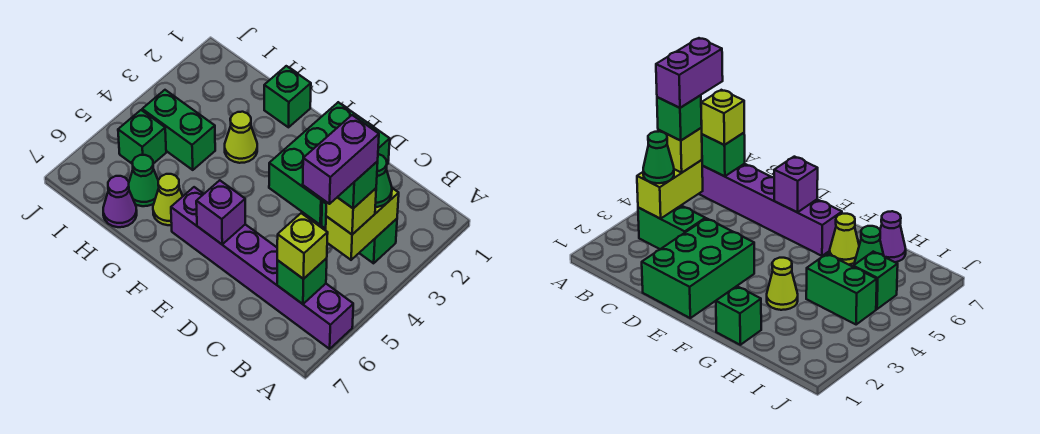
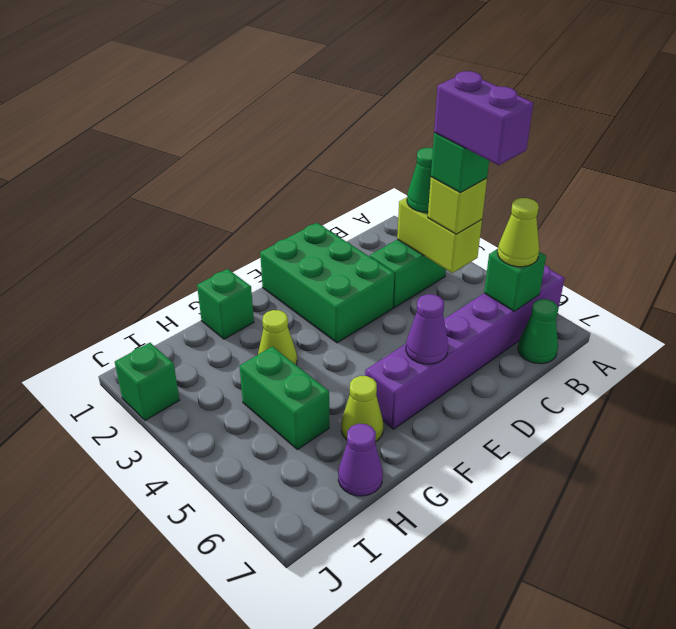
lime brick B6 level 3 -> lime cone B6 level 3
purple brick E6 level 2 -> purple cone E6 level 2
green brick H4:I4 level 1 -> green brick H4:H5 level 1
green cone H6 level 1 -> green cone B7 level 1
green brick I5 level 1 -> green brick J2 level 1

